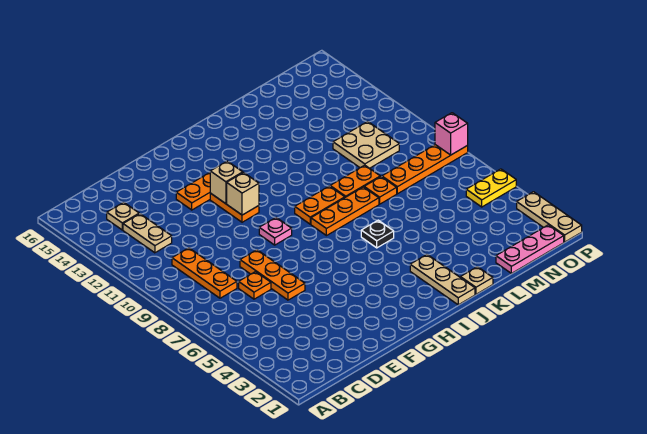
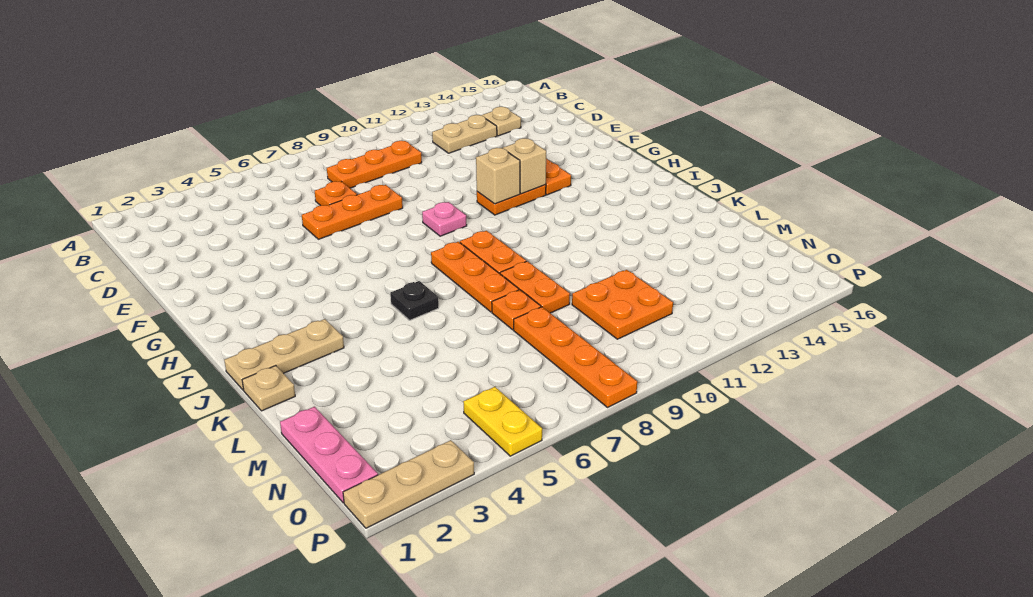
tan plate M10:N11 level 1 -> orange plate M10:N11 level 1
pink brick P8 level 2 -> none

